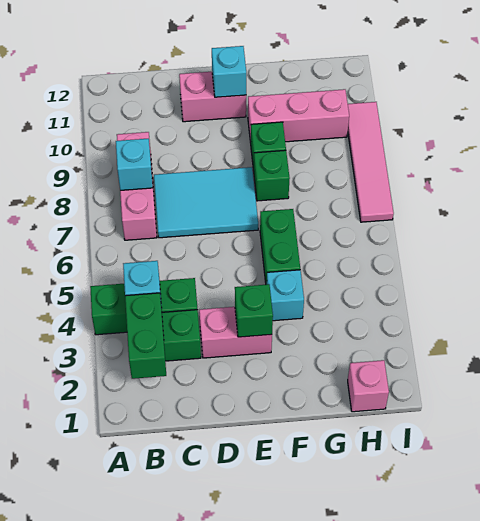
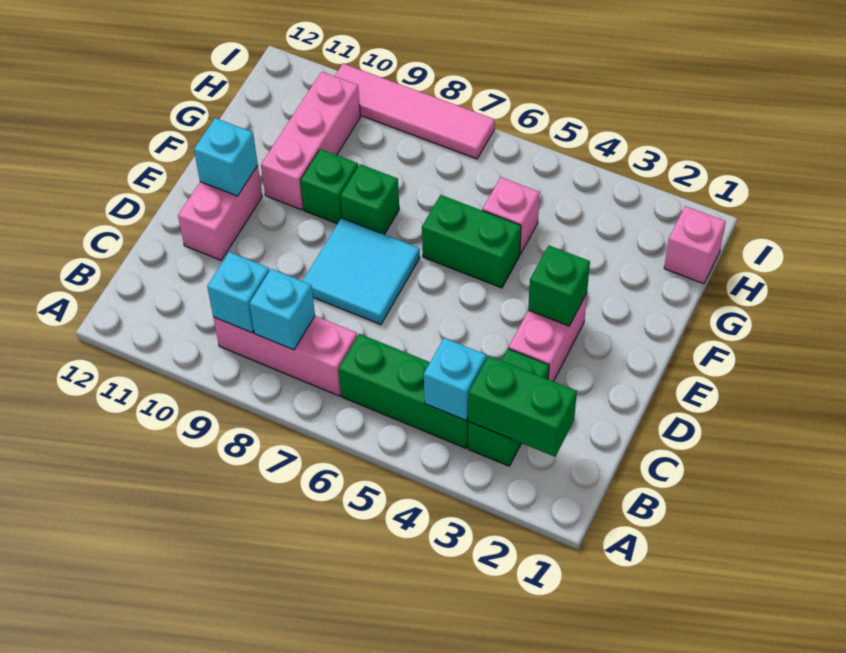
green brick A4:C4 level 1 -> green brick B4:B6 level 1
cyan tile C7:E8 level 1 -> cyan tile D7:E8 level 1
cyan brick F4 level 1 -> cyan brick B9 level 2
none -> pink brick G5 level 1

